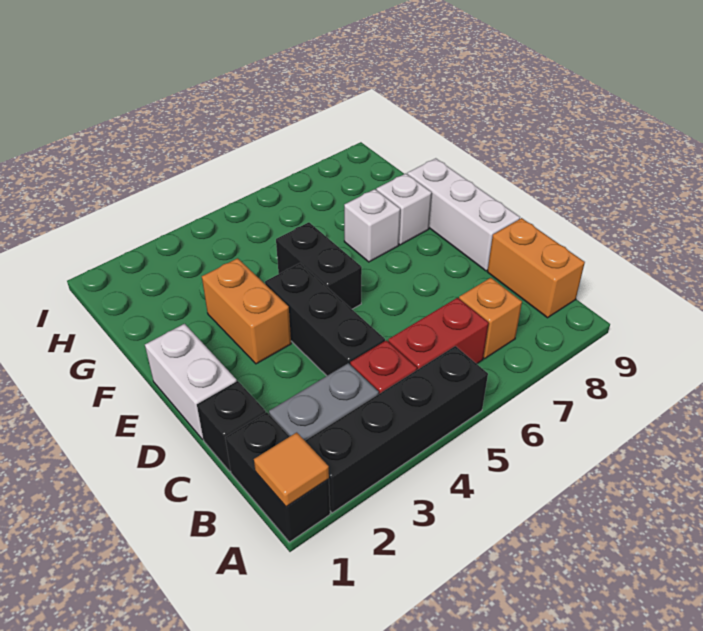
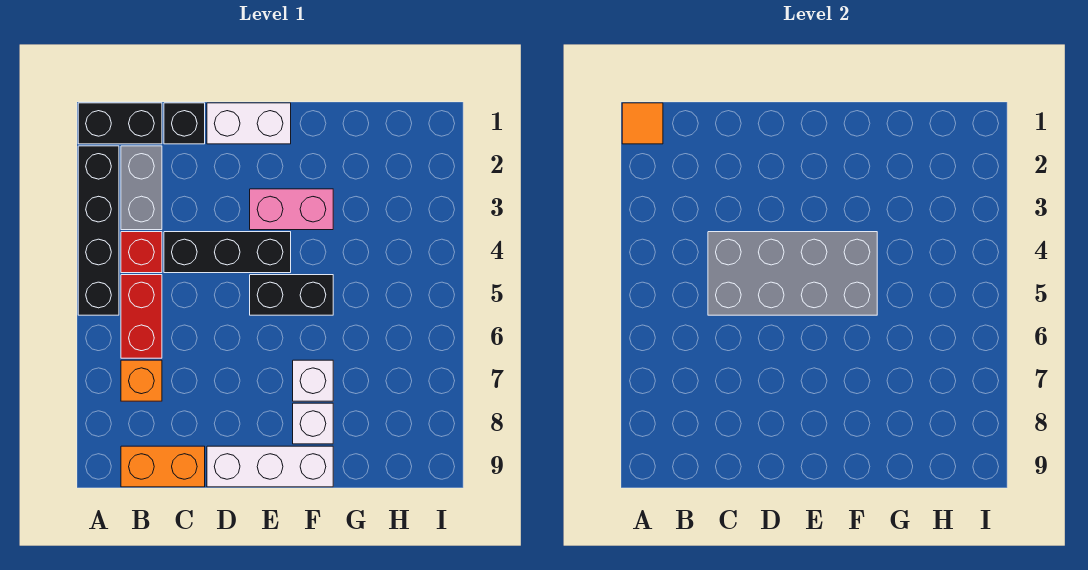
none -> grey brick C4:F5 level 2
orange brick E3:F3 level 1 -> pink brick E3:F3 level 1

